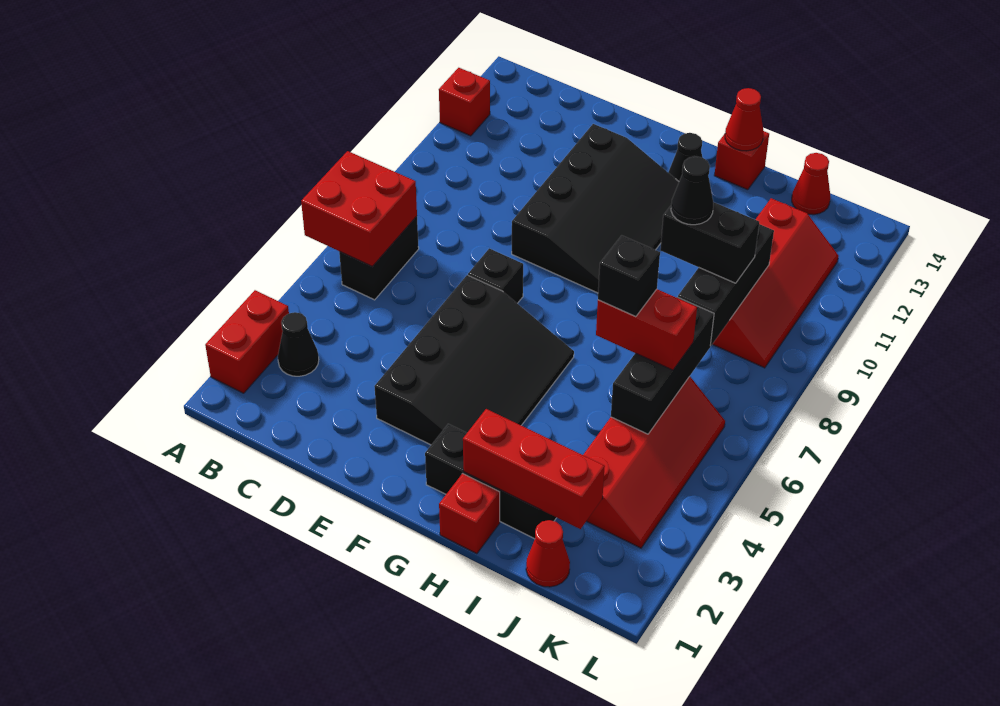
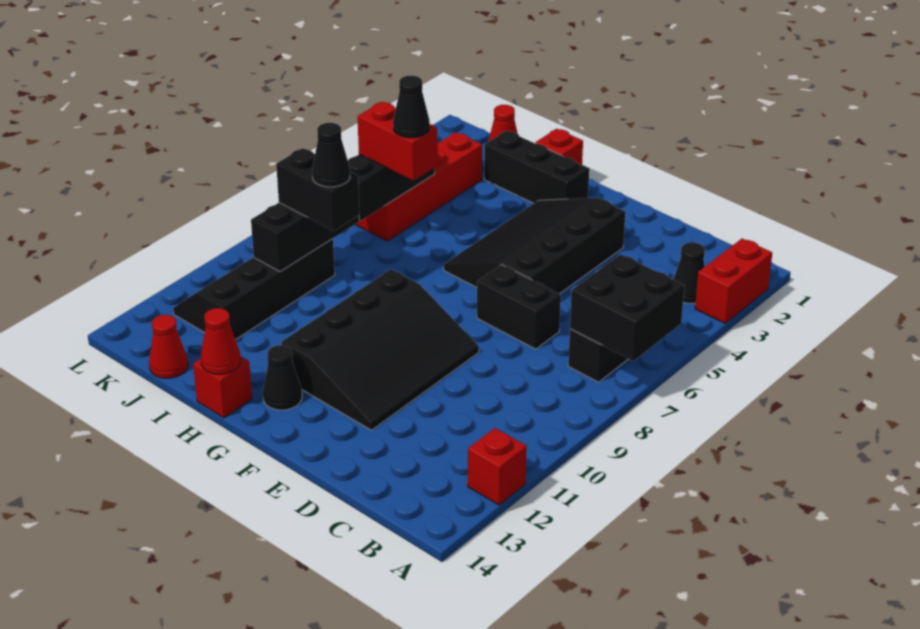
red brick A6:B7 level 2 -> black brick A6:B7 level 2
black brick E7 level 1 -> black brick D7:E7 level 1
black slope E9:G12 level 1 top E -> black slope E9:G12 level 1 top G
red brick H2:J2 level 2 -> none
black brick I6 level 4 -> black cone I6 level 4
red slope J9:K12 level 1 top J -> black slope J9:K12 level 1 top J

